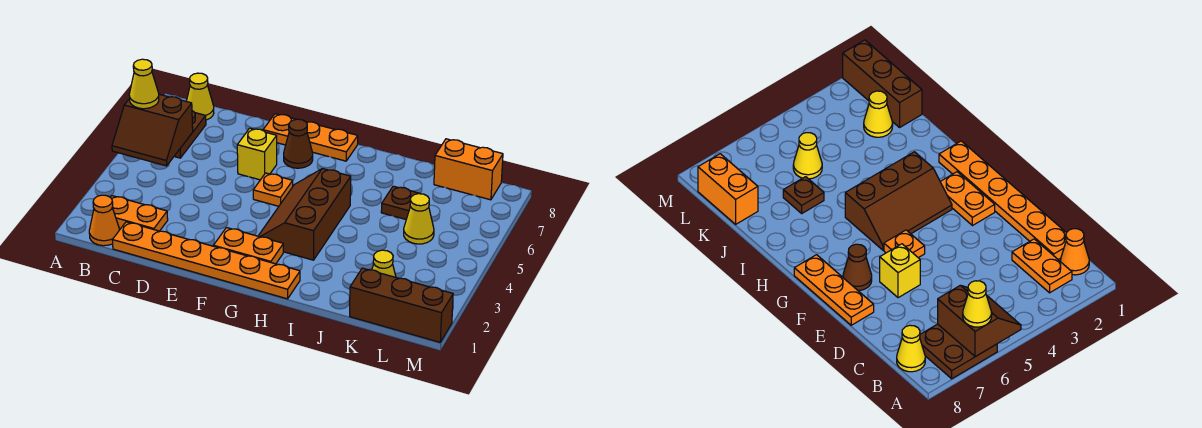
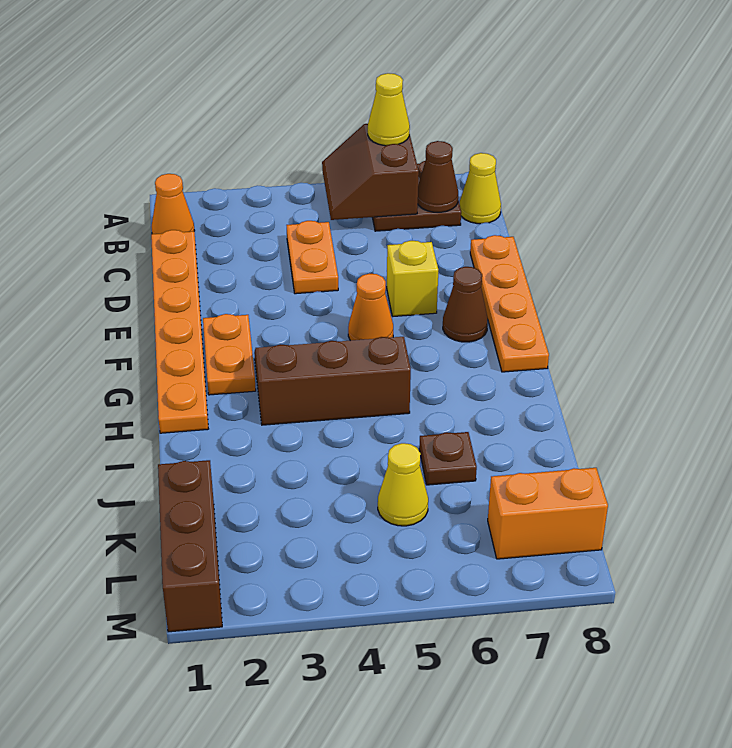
orange plate B2:C2 level 1 -> orange plate C4:D4 level 1
none -> brown cone B7 level 2
orange plate E8:G8 level 1 -> orange plate D8:G8 level 1
orange plate F5 level 1 -> orange cone F5 level 1
yellow cone K2 level 1 -> none
orange brick K8:L8 level 1 -> orange brick L7:L8 level 1

